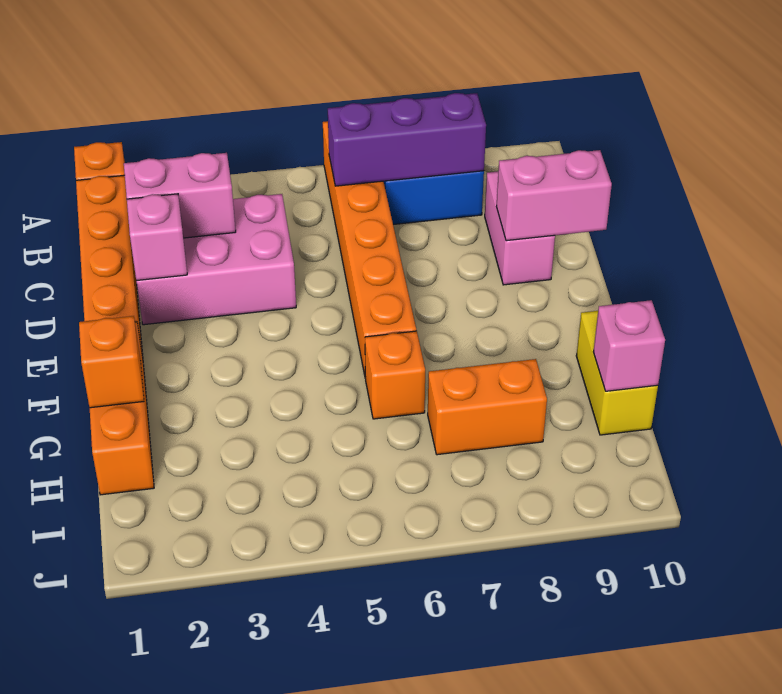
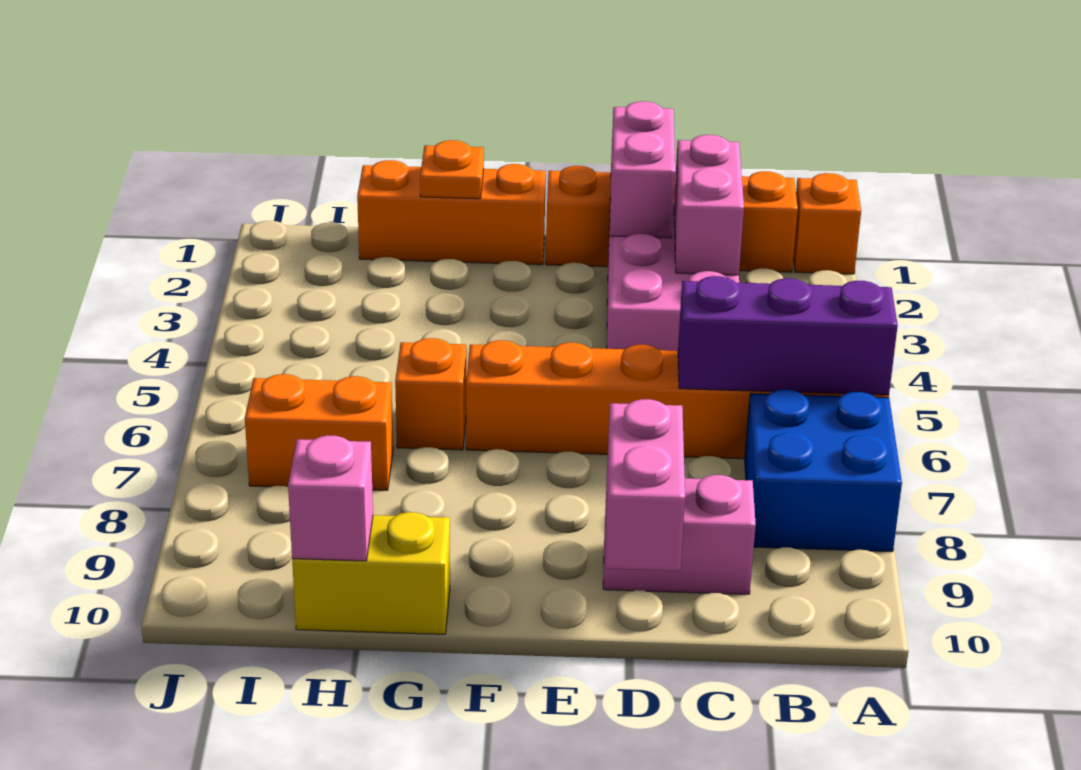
purple brick B6:B8 level 2 -> purple brick A6:C6 level 2
pink brick D2 level 2 -> pink brick D1:D2 level 2
orange brick G1 level 2 -> orange plate G1 level 2
orange brick H7:H8 level 1 -> orange brick H7:I7 level 1

